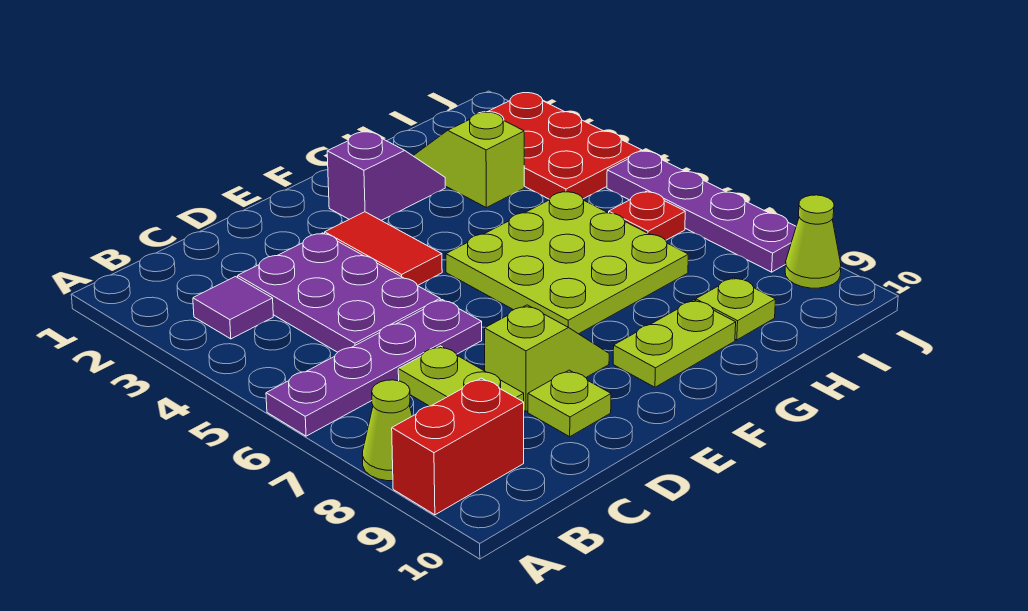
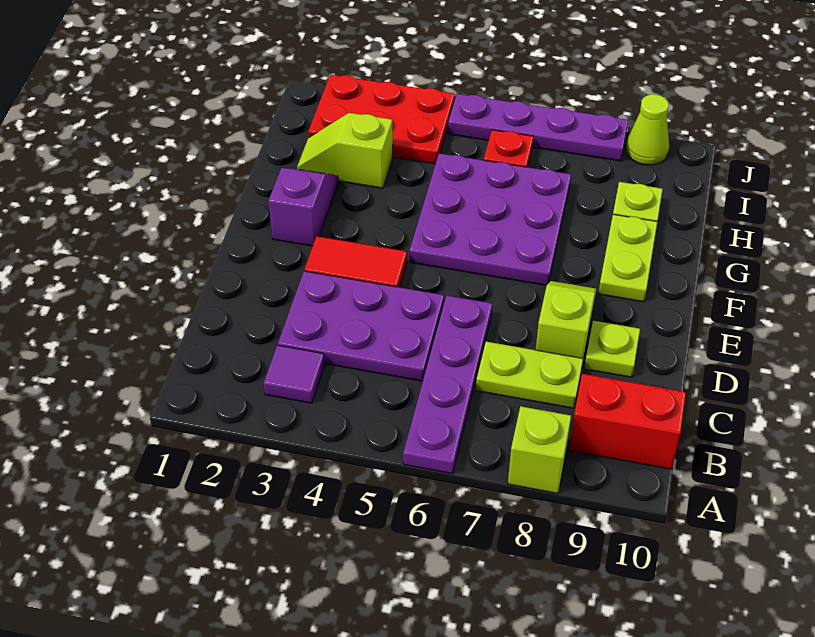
lime cone A8 level 1 -> lime brick A8 level 1
red brick A9:B9 level 1 -> red brick B9:B10 level 1
lime plate F5:H7 level 1 -> purple plate F5:H7 level 1

